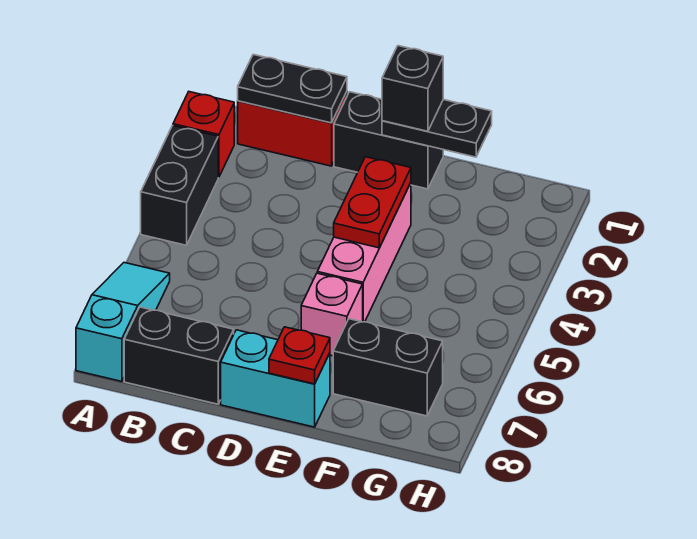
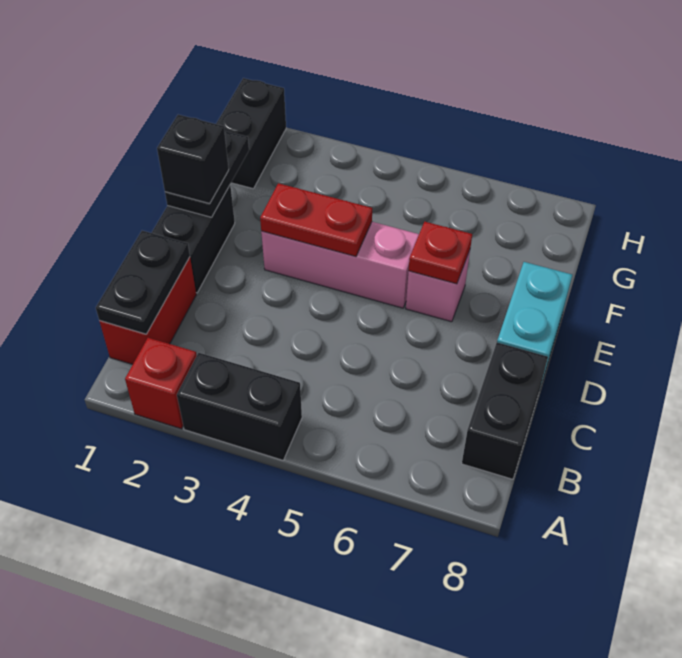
cyan slope A6:A8 level 1 top 8 -> none
red plate E8 level 2 -> red plate E6 level 2
black brick F7:G7 level 1 -> black brick G1:H1 level 1

